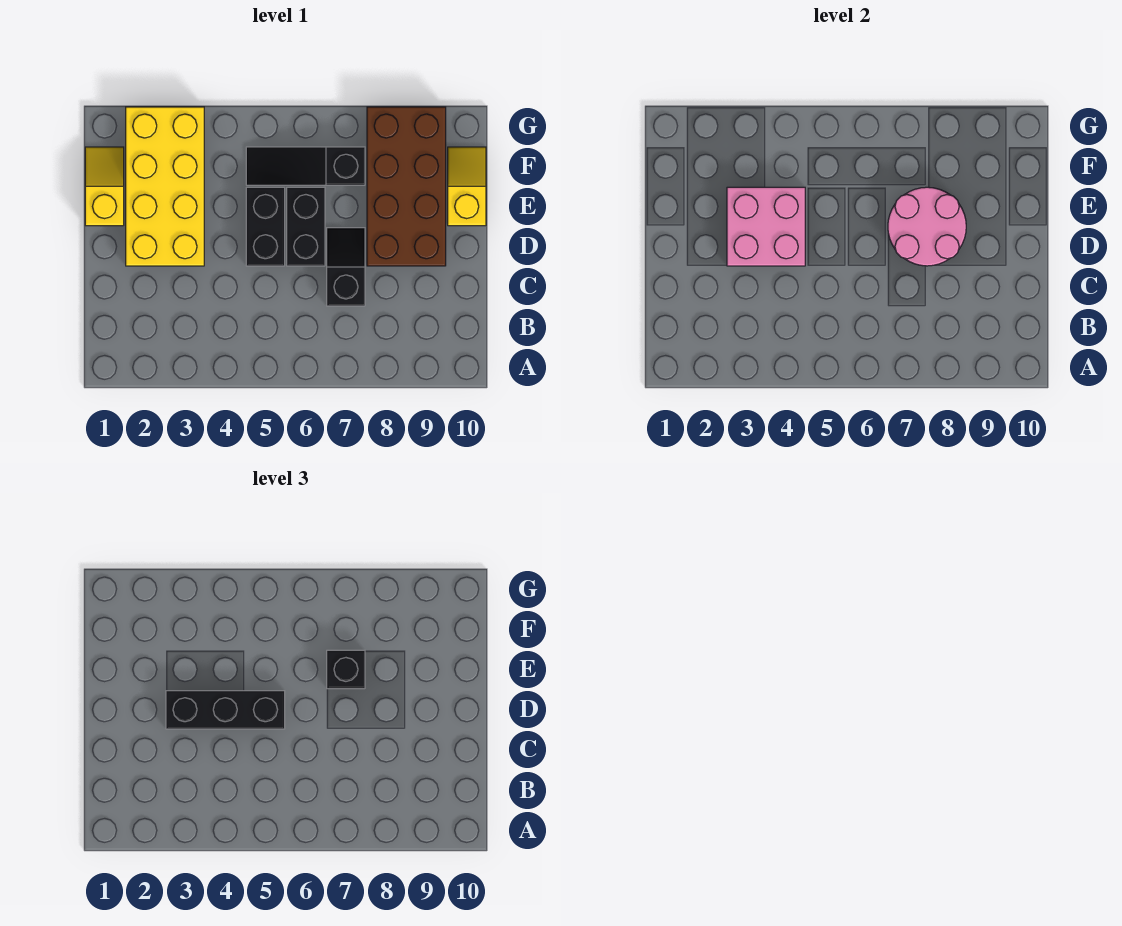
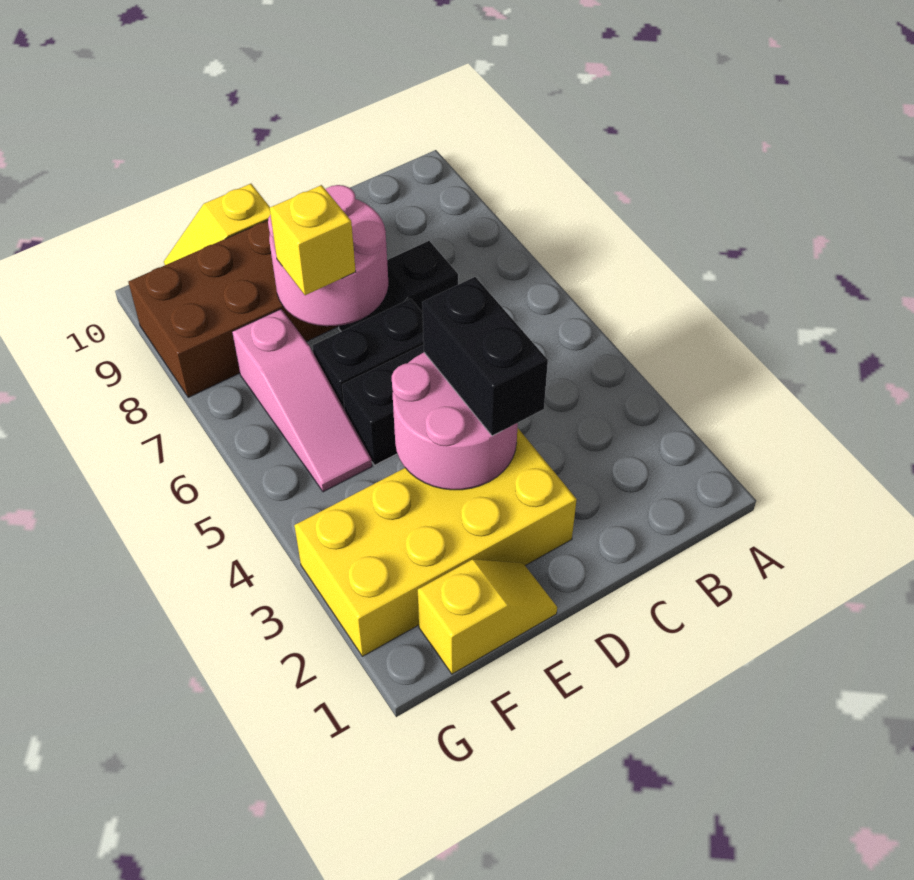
pink brick D3:E4 level 2 -> pink round brick D3:E4 level 2
black brick D3:D5 level 3 -> black brick D3:D4 level 3
yellow slope E1:F1 level 1 top E -> yellow slope E1:F1 level 1 top F
black brick E7 level 3 -> yellow brick E7 level 3
black slope F5:F7 level 1 top 7 -> pink slope F5:F7 level 1 top 7

